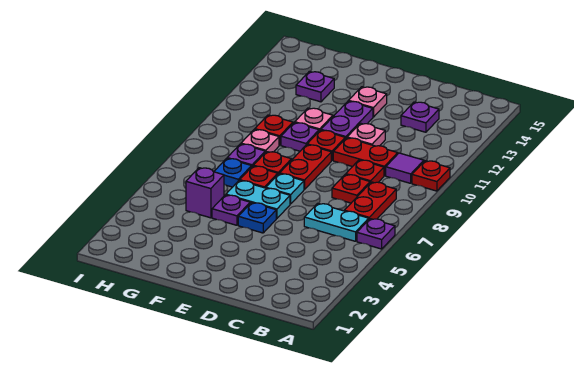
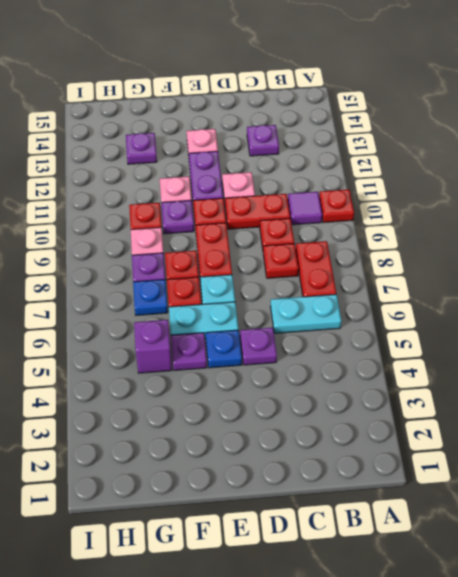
purple plate A6 level 1 -> purple plate D5 level 1

